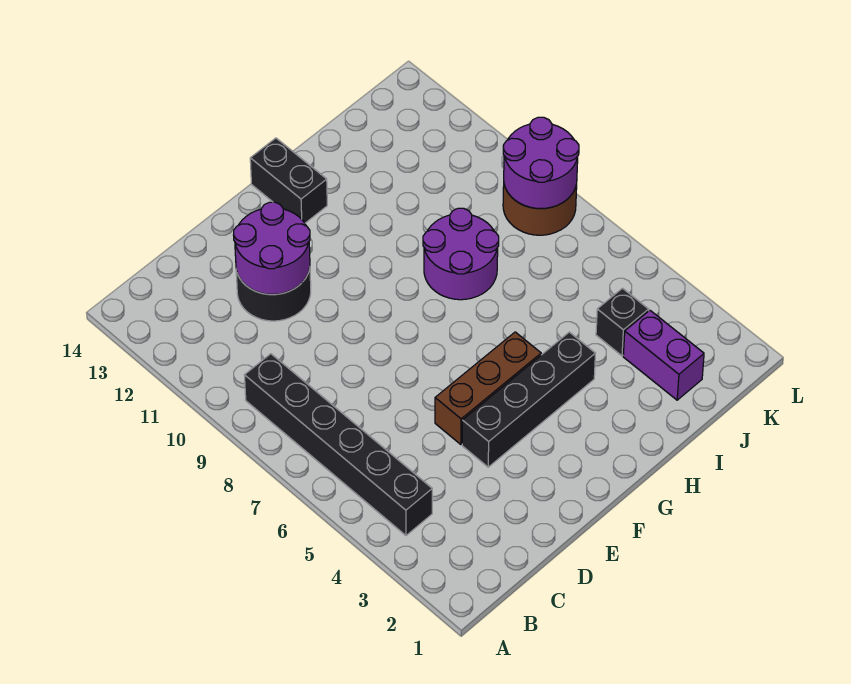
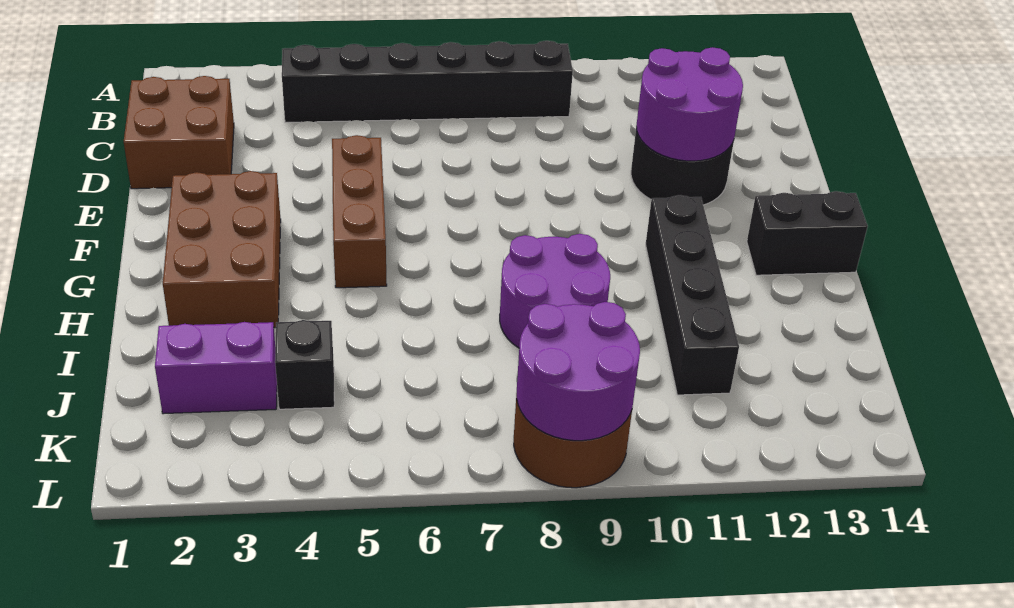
none -> brown brick C1:D2 level 1
black brick E4:H4 level 1 -> black brick G11:J11 level 1
none -> brown brick F2:H3 level 1

